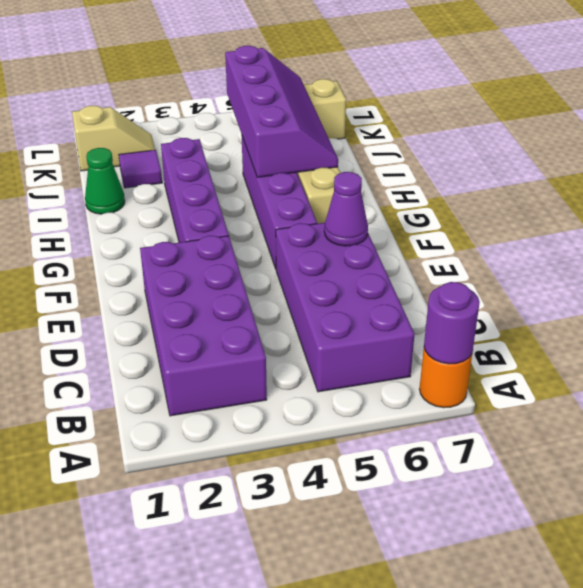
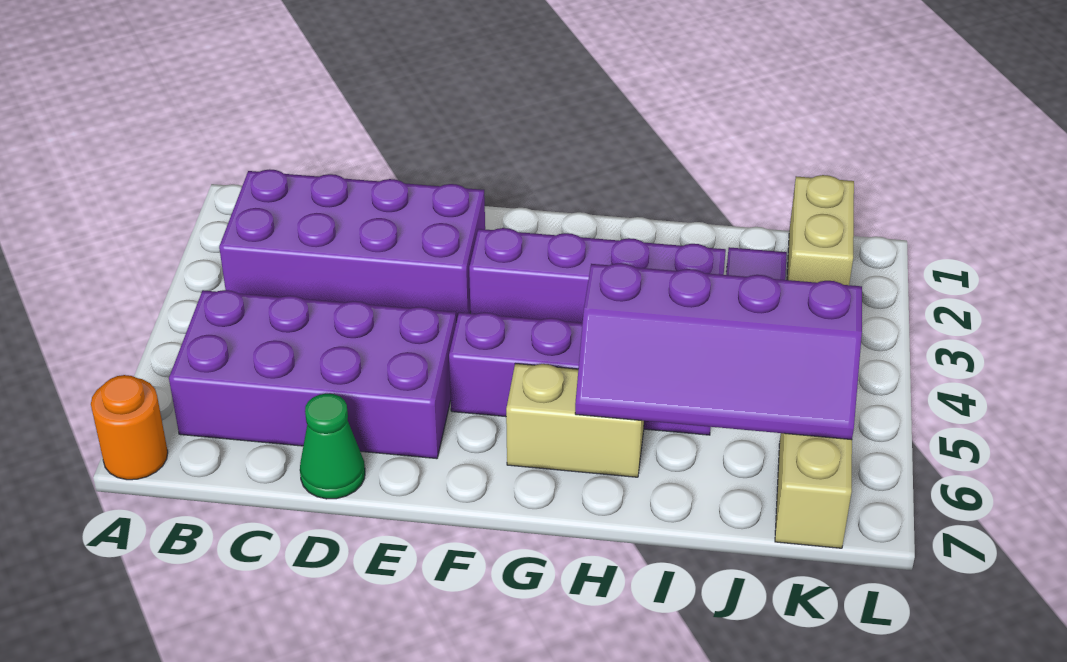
purple round brick A7 level 2 -> none
purple cone E6 level 2 -> none
green cone I1 level 1 -> green cone D7 level 1
tan slope K1:K2 level 1 top 1 -> tan brick K1:K2 level 1

